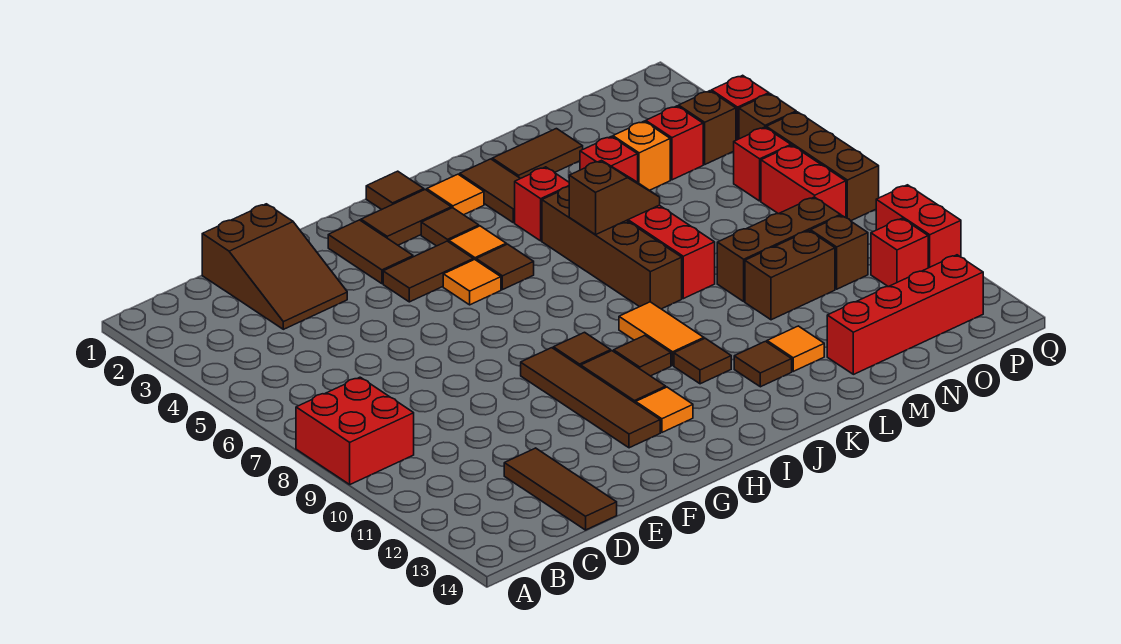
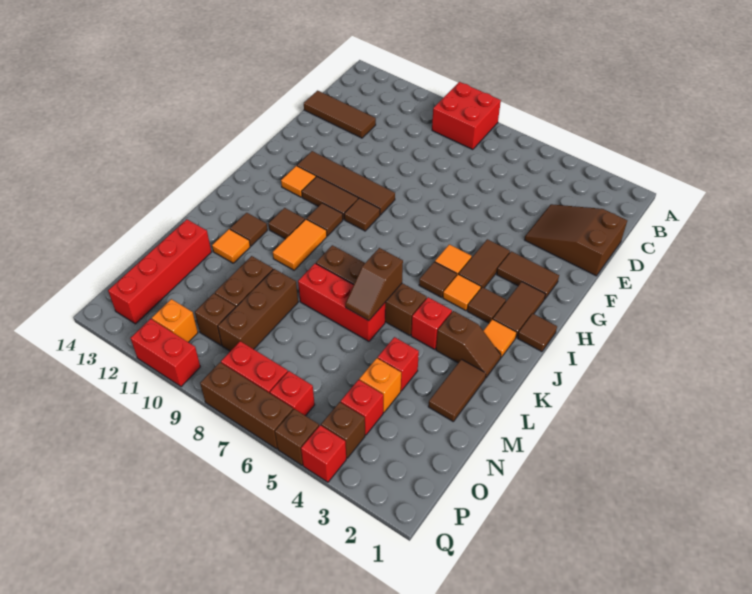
orange tile J9:J10 level 1 -> orange tile J10:K10 level 1
brown tile K2:K3 level 1 -> brown slope K2:K3 level 1 top 3
red brick P11 level 1 -> orange brick P11 level 1

